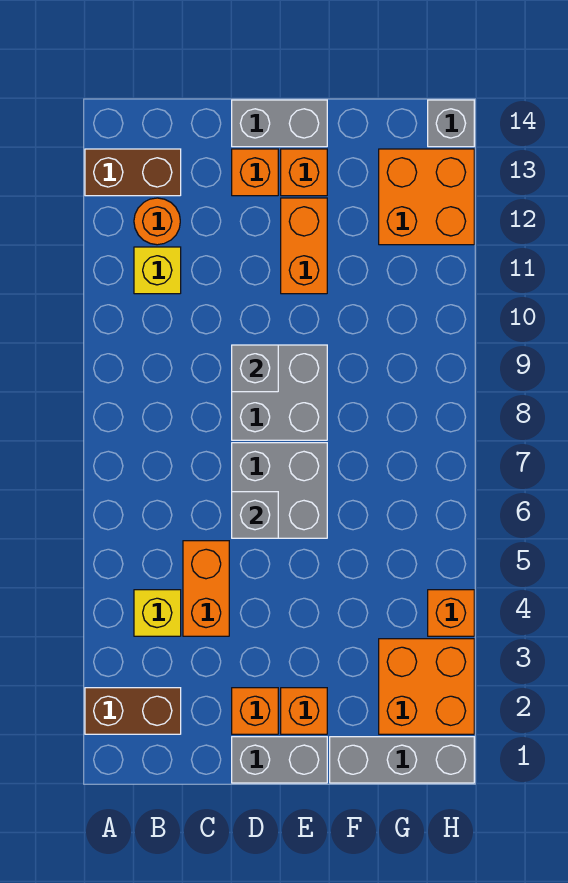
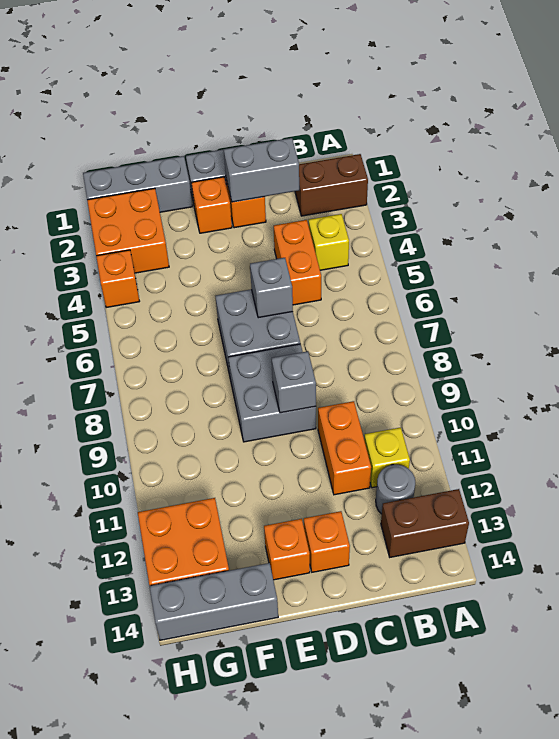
orange round brick B12 level 1 -> grey round brick B12 level 1
grey brick D14:E14 level 1 -> grey brick C2:D2 level 2
orange brick E11:E12 level 1 -> orange brick C10:C11 level 1
grey brick H14 level 1 -> grey brick F14:H14 level 1

